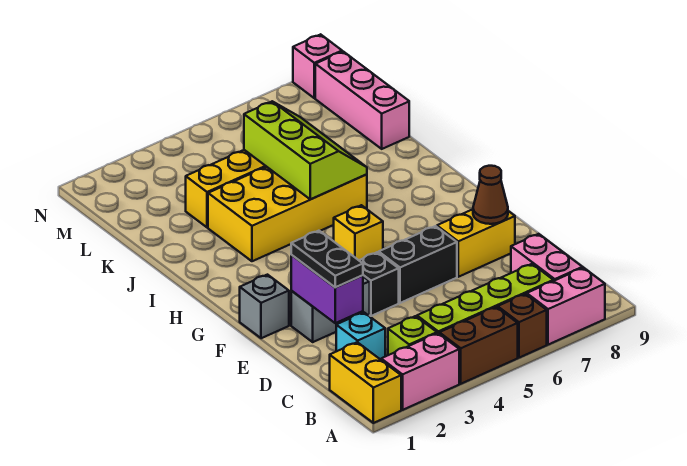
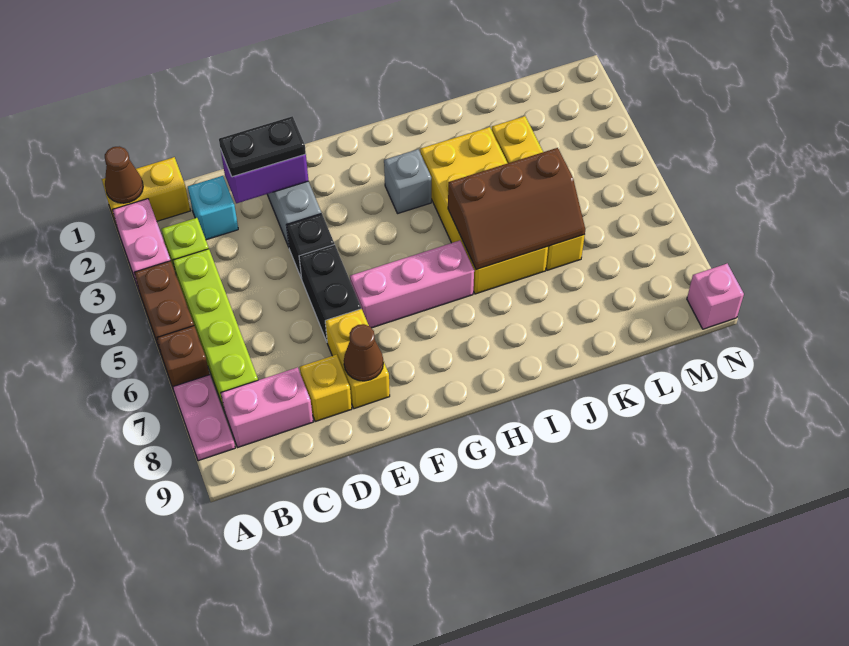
none -> brown cone A1 level 2
pink brick A7:A8 level 1 -> pink plate A7:A8 level 1
grey brick F1 level 1 -> grey brick H3 level 1
yellow brick G5 level 1 -> yellow brick D8 level 1
lime slope I5:K6 level 2 top 5 -> brown slope I5:K6 level 2 top 5
pink brick K9:M9 level 1 -> pink brick F6:H6 level 1

